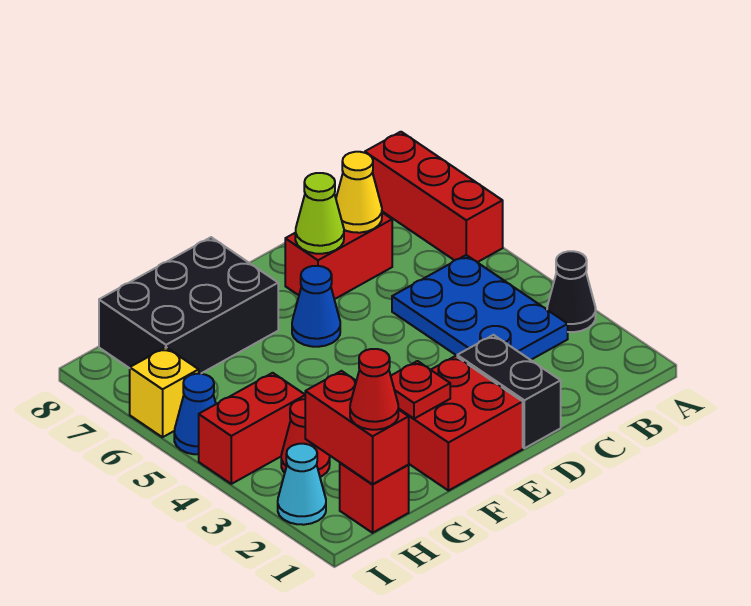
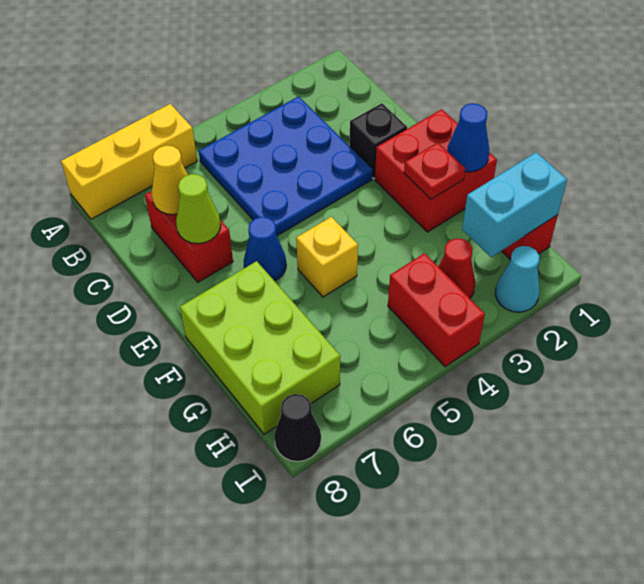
black cone A3 level 1 -> black cone I8 level 1
red brick A6:A8 level 1 -> yellow brick A6:A8 level 1
blue plate B3:C5 level 1 -> blue plate B3:D5 level 1
black brick D1:D2 level 1 -> black brick D2 level 1
black brick F7:H8 level 1 -> lime brick F7:H8 level 1
red brick H1:H2 level 2 -> cyan brick H1:H2 level 2
red cone H1 level 3 -> none
blue cone I5 level 1 -> blue cone F1 level 2
yellow brick I6 level 1 -> yellow brick F5 level 1

